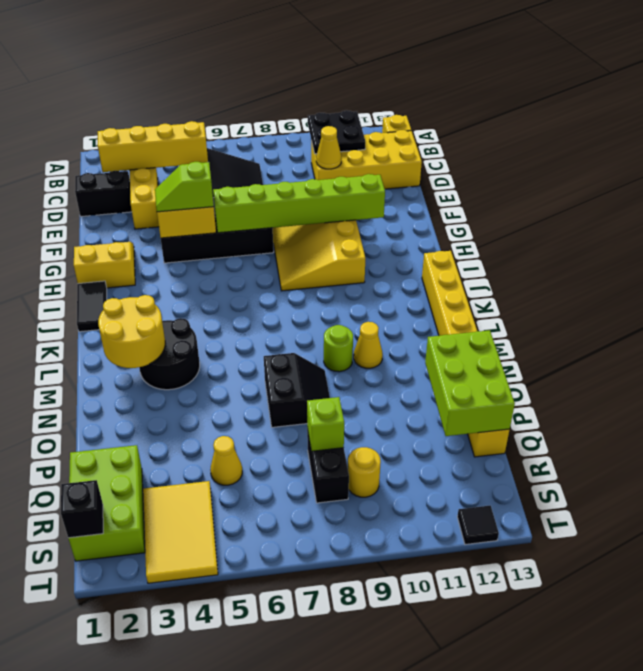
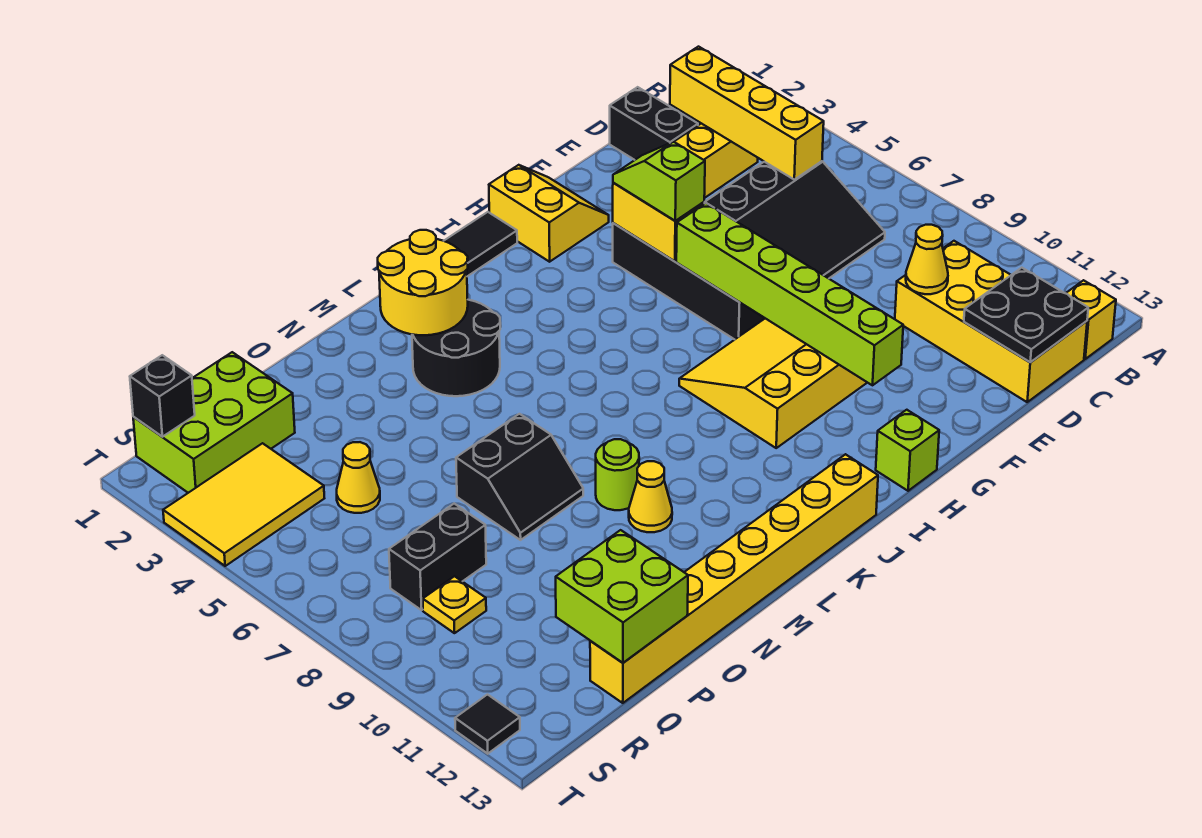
black plate B10:C11 level 2 -> black plate C12:D13 level 2
lime brick O12:Q13 level 2 -> lime brick P12:Q13 level 2
lime brick Q8 level 2 -> lime brick H13 level 1
yellow round brick R9 level 1 -> yellow plate R9 level 1

